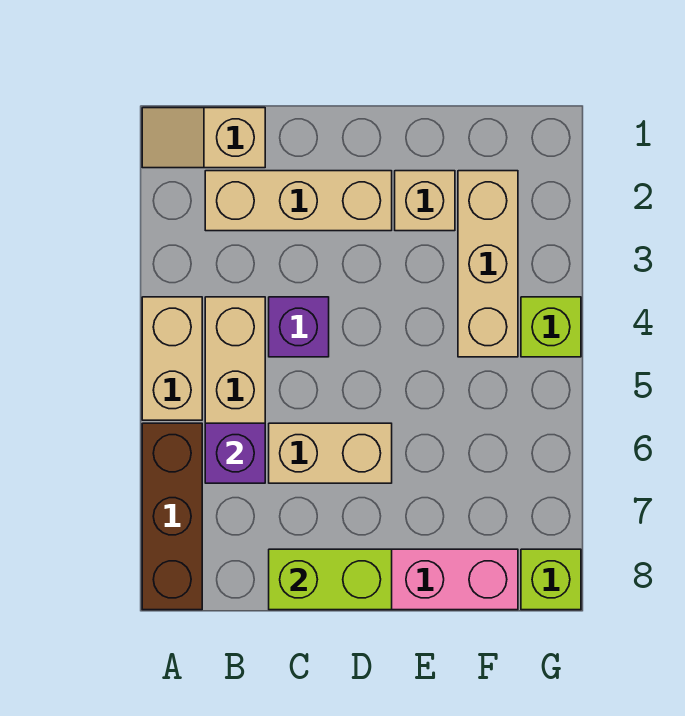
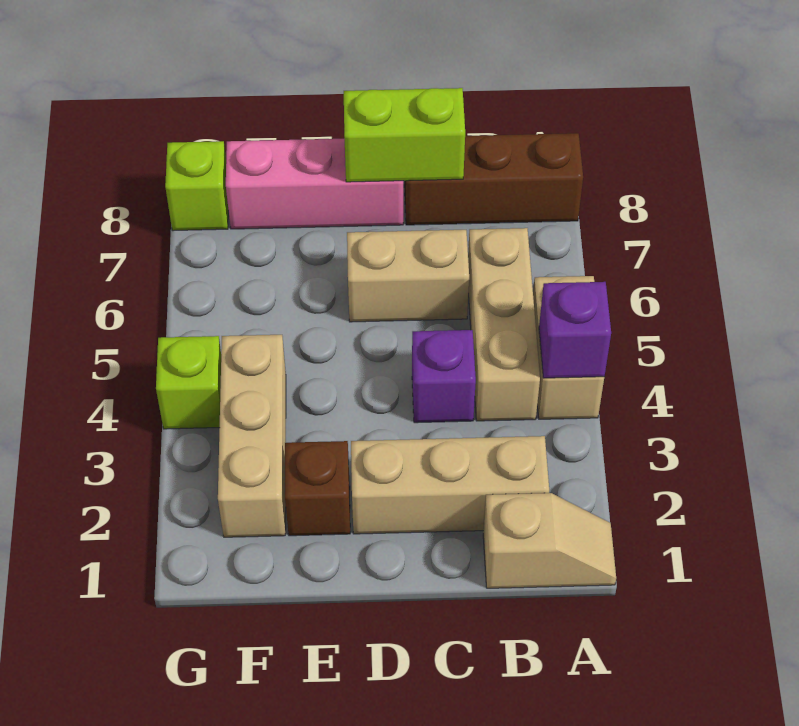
brown brick A6:A8 level 1 -> brown brick A8:C8 level 1
purple brick B6 level 2 -> purple brick A4 level 2
tan brick E2 level 1 -> brown brick E2 level 1

